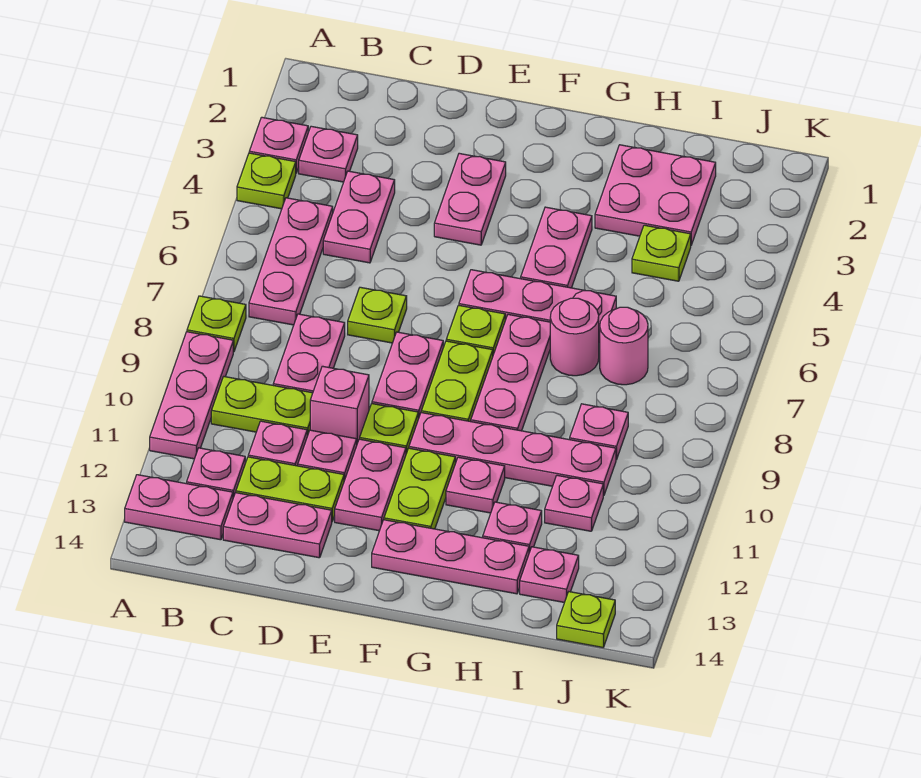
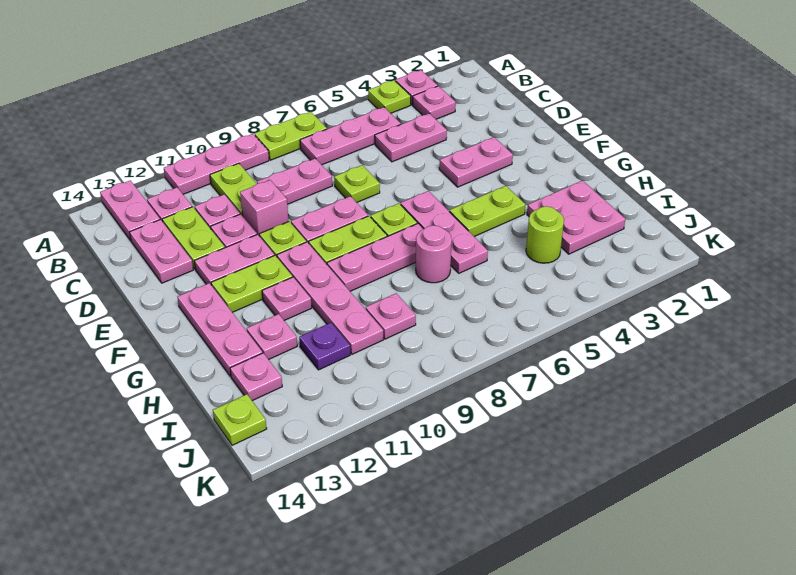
lime plate A8 level 1 -> lime plate A7:A8 level 1
pink plate G4:G5 level 1 -> lime plate G4:G5 level 1
lime plate I4 level 1 -> lime round brick I4 level 1
pink round brick I7 level 1 -> none
pink plate I11 level 1 -> purple plate I11 level 1

